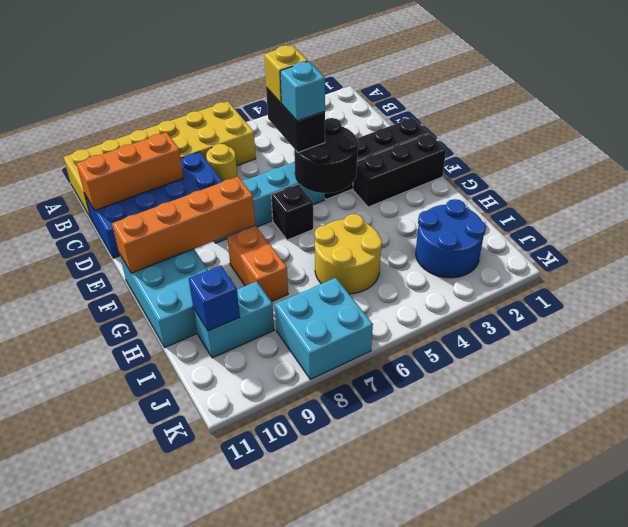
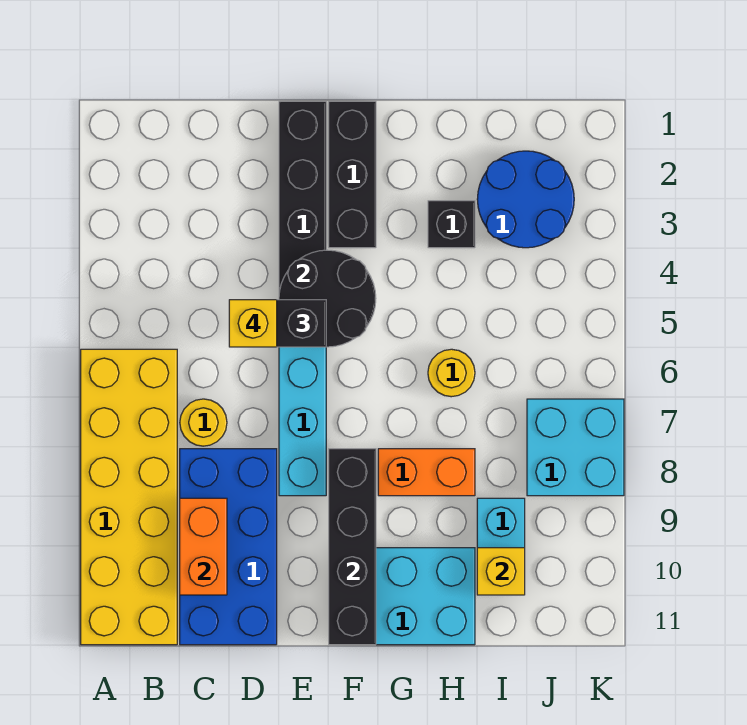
orange brick C9:C11 level 2 -> orange brick C9:C10 level 2
cyan brick E5 level 4 -> none
black brick F6 level 1 -> black brick H3 level 1
orange brick F8:F11 level 2 -> black brick F8:F11 level 2
yellow round brick H5:I6 level 1 -> yellow round brick H6 level 1
blue brick I10 level 2 -> yellow brick I10 level 2

